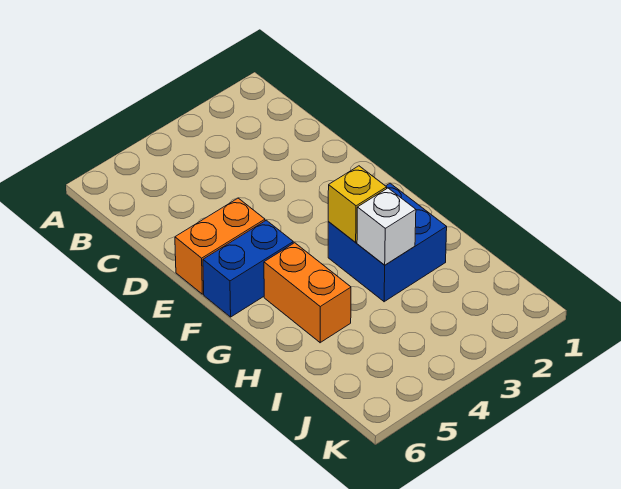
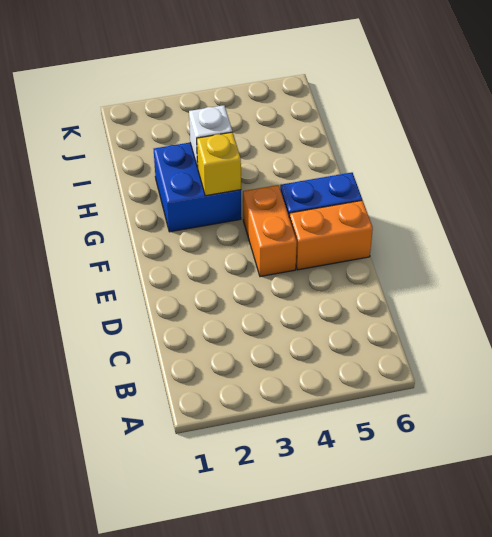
orange brick G5:H5 level 1 -> orange brick E4:F4 level 1

